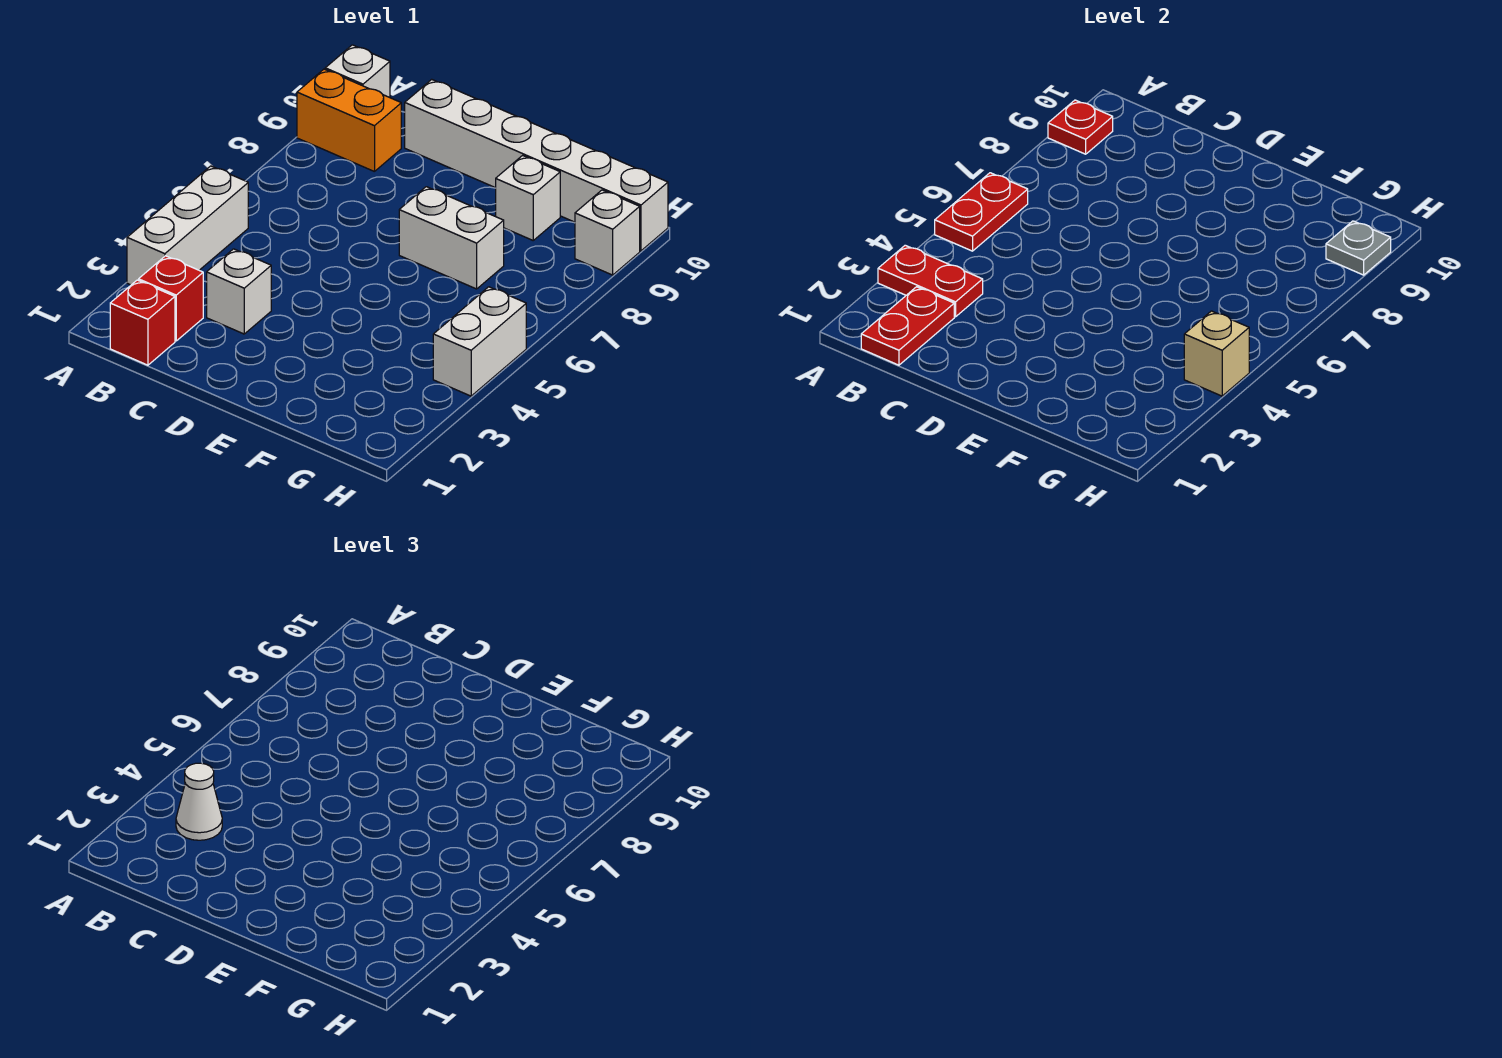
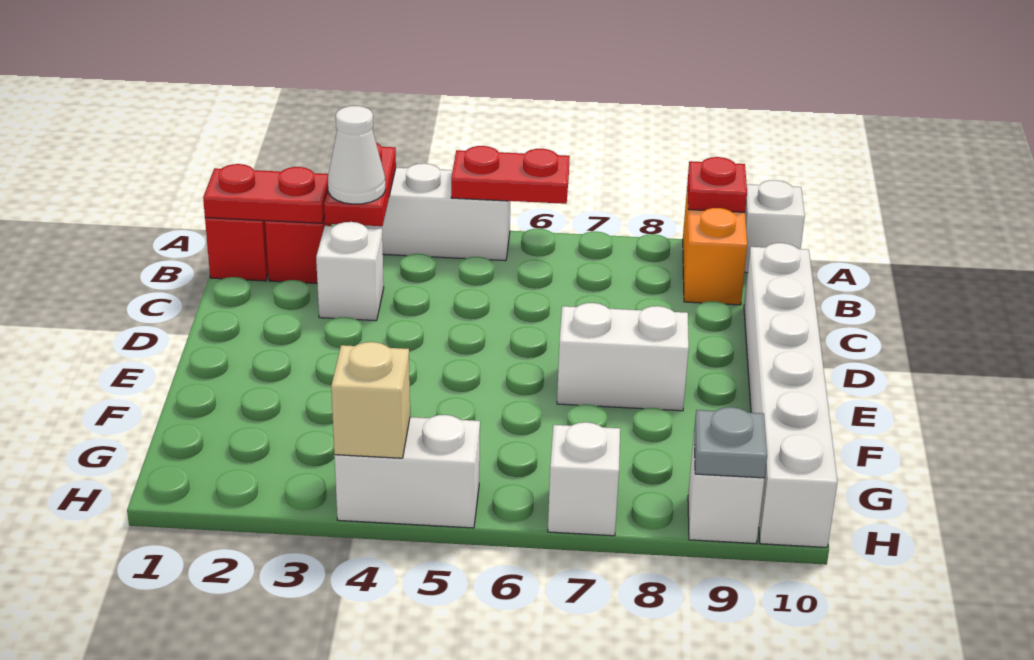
white brick E7:F7 level 1 -> white brick E7:E8 level 1
white brick F9 level 1 -> white brick H7 level 1

